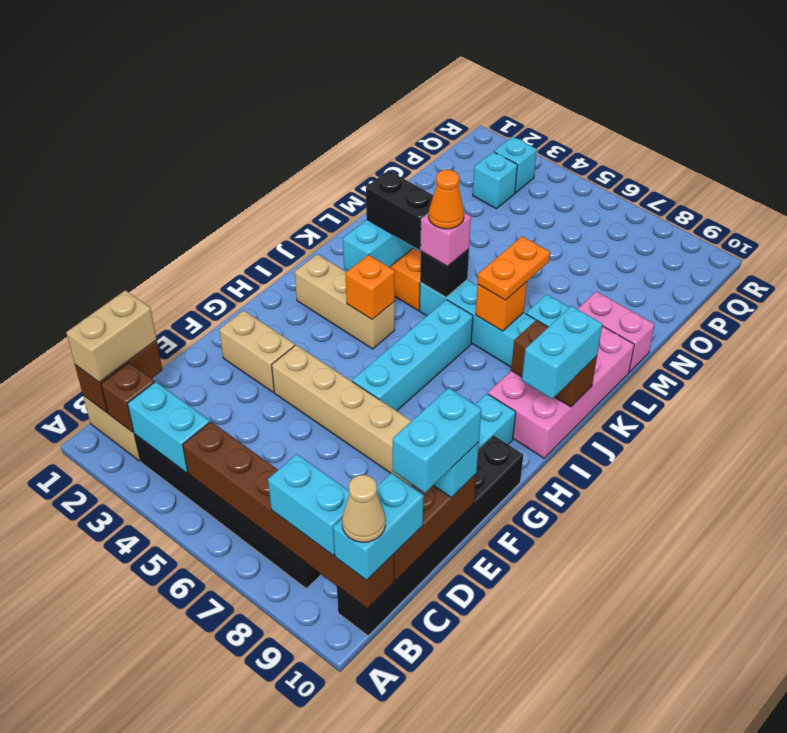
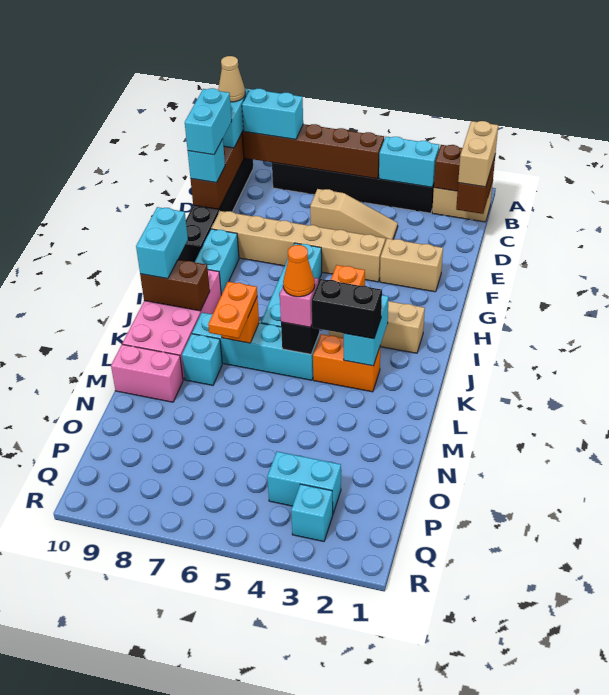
none -> tan slope D4:D6 level 1 top 6
cyan brick P3 level 1 -> cyan brick P3:P4 level 1

